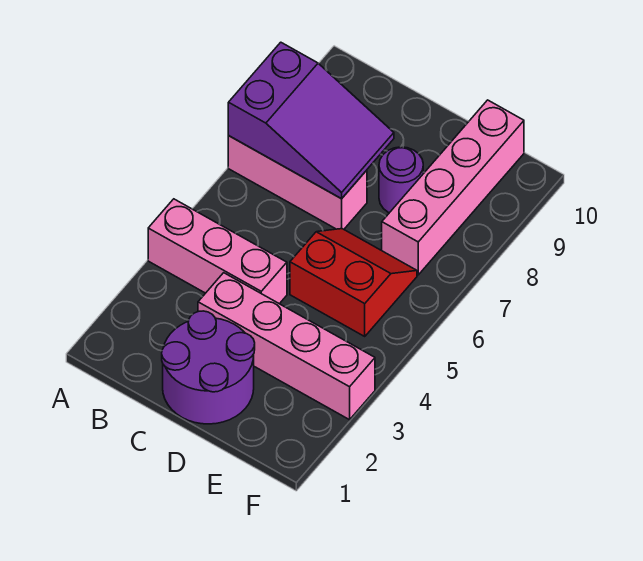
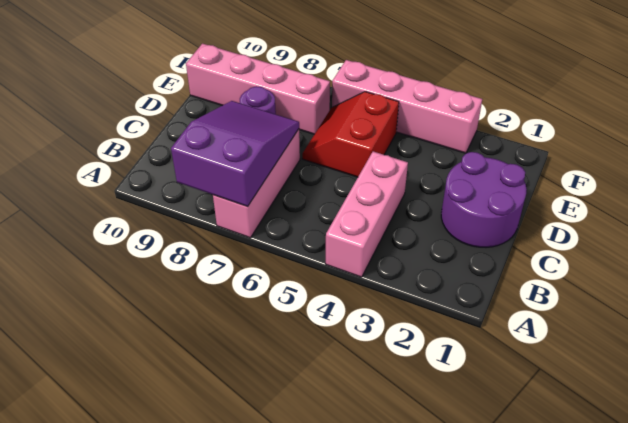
pink brick C3:F3 level 1 -> pink brick F3:F6 level 1

